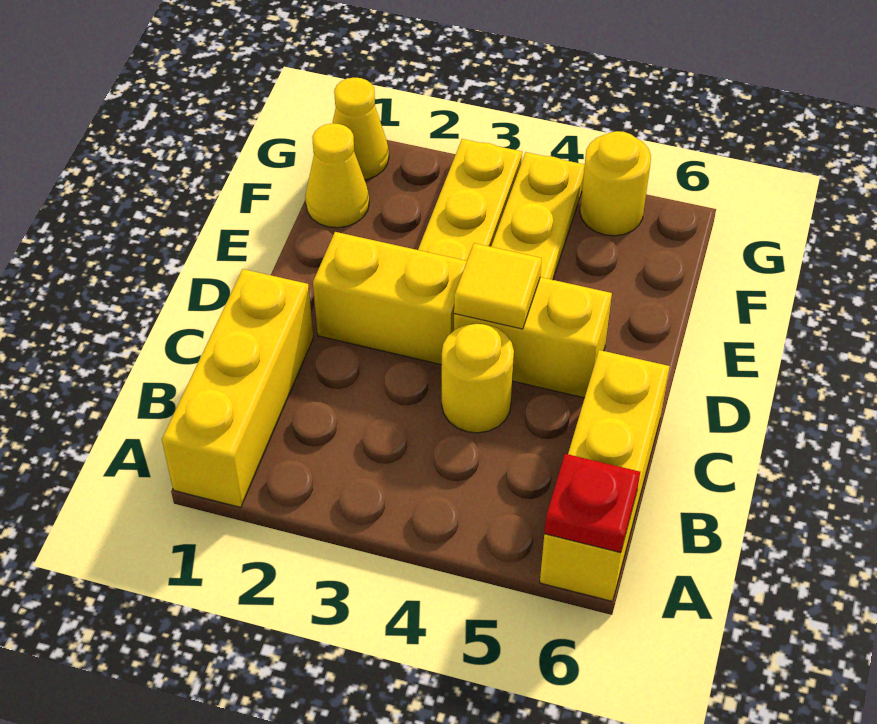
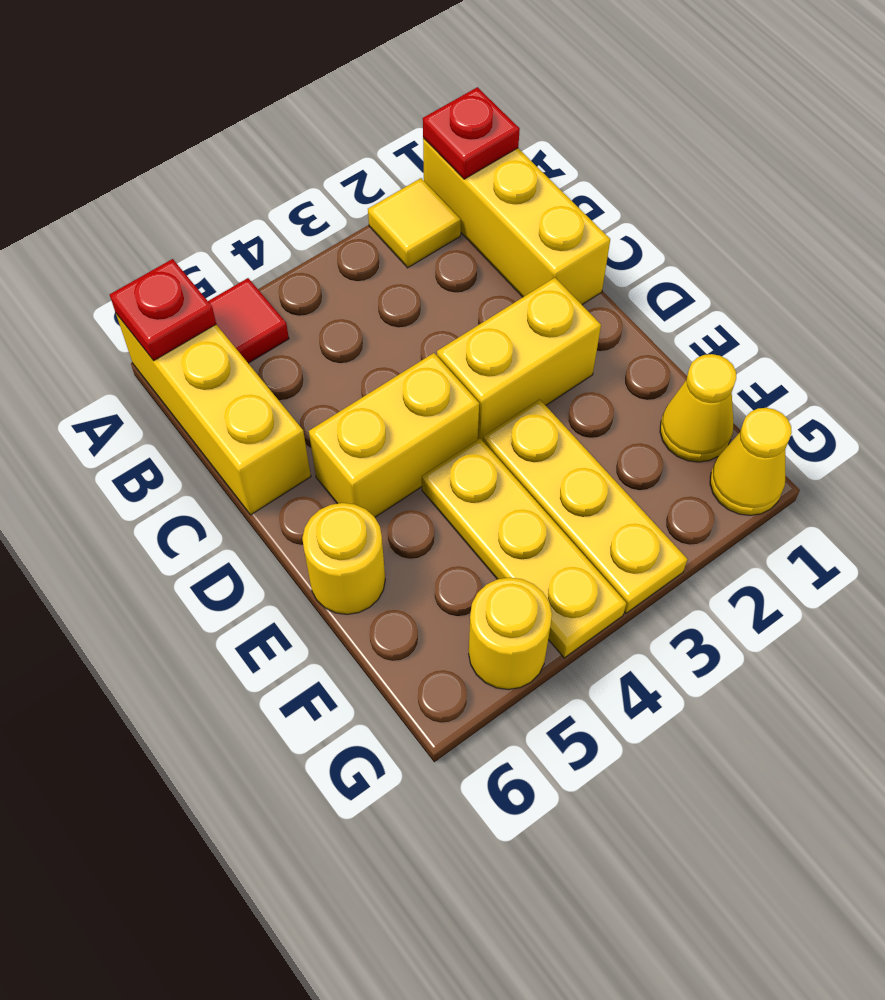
none -> red plate A1 level 2
none -> red tile A5 level 1
yellow round brick C4 level 1 -> yellow round brick E6 level 1
yellow tile D4 level 2 -> yellow tile A2 level 1

